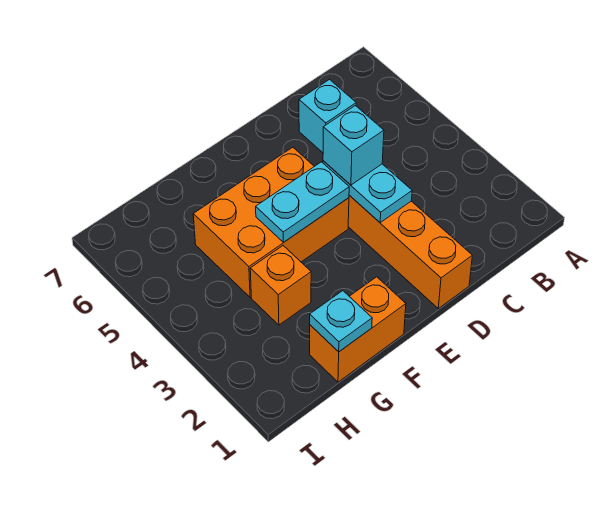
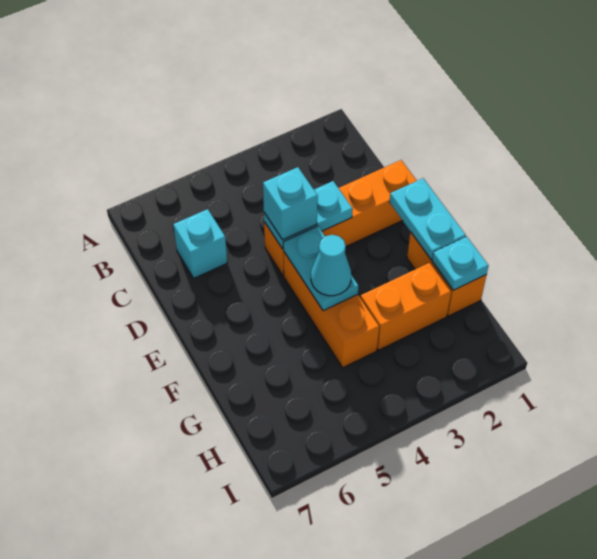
none -> cyan plate E1:F1 level 2
orange brick E4:G5 level 1 -> orange brick E4:G4 level 1
none -> cyan cone F4 level 3
orange brick G3 level 1 -> orange brick G2:G3 level 1

